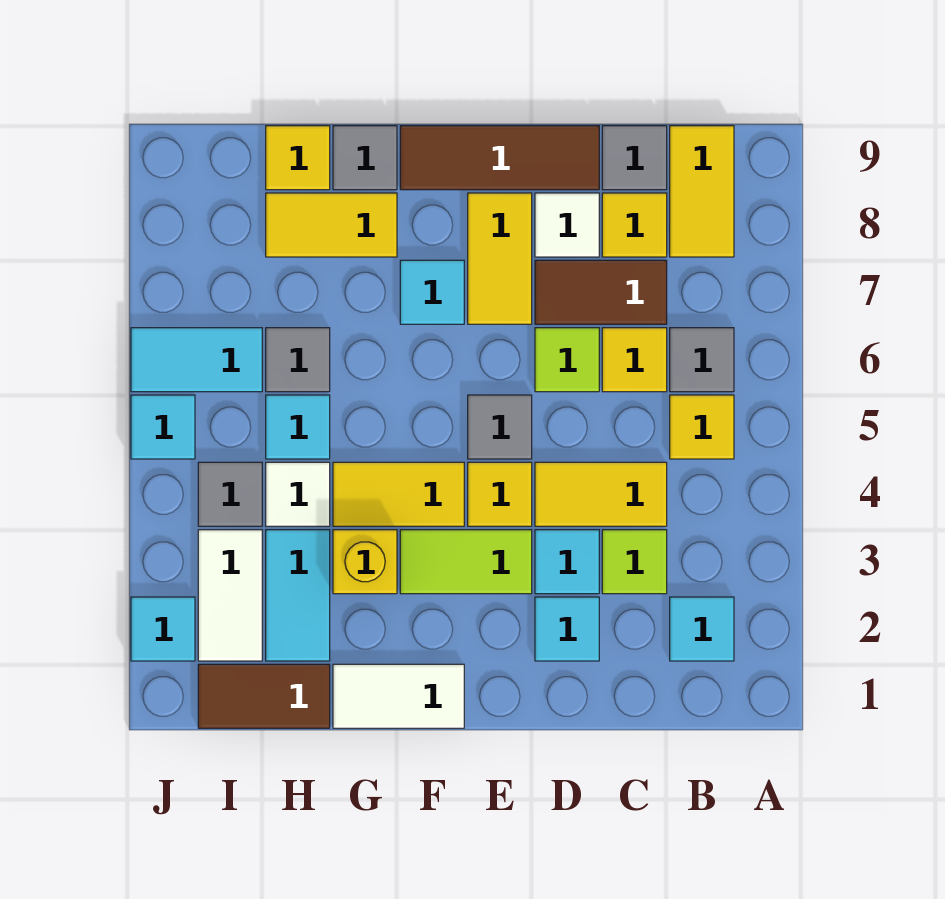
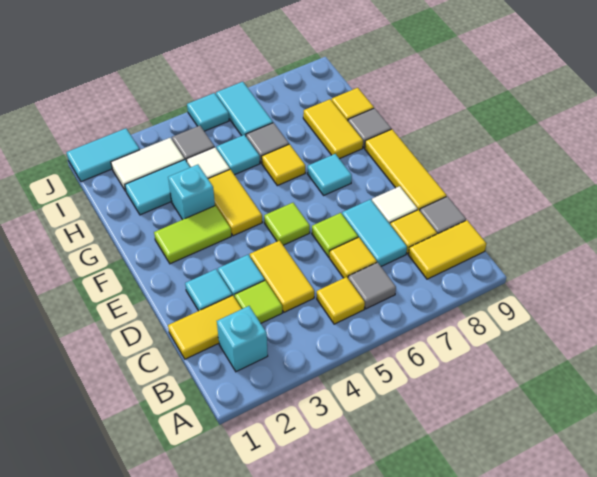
cyan tile B2 level 1 -> cyan brick B2 level 1
brown tile C7:D7 level 1 -> cyan tile C7:D7 level 1
brown tile D9:F9 level 1 -> yellow tile D9:F9 level 1
lime tile E3:F3 level 1 -> lime tile F2:F3 level 1
yellow tile E4 level 1 -> yellow tile G6 level 1
grey tile E5 level 1 -> lime tile E5 level 1
yellow tile E7:E8 level 1 -> yellow tile C1:C2 level 1
white tile F1:G1 level 1 -> none
yellow brick G3 level 1 -> cyan brick G3 level 1
brown tile H1:I1 level 1 -> none
cyan tile J2 level 1 -> cyan tile J1:J2 level 1

